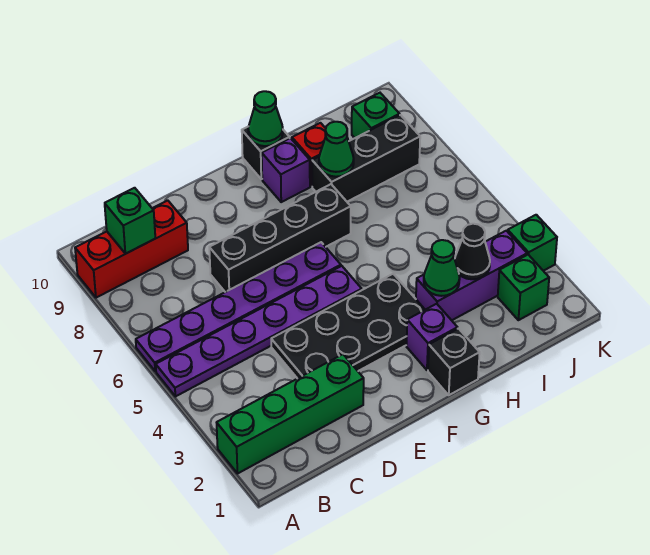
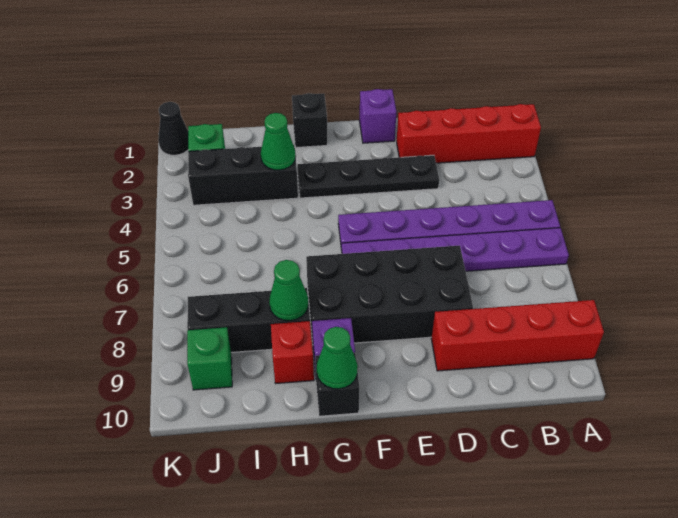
green brick A2:D2 level 1 -> red brick A2:D2 level 1
red brick A9:C9 level 1 -> red brick A9:D9 level 1
green brick B9 level 2 -> none
black plate D3:G4 level 1 -> black plate D3:G3 level 1
black brick D7:G7 level 1 -> black brick D7:G8 level 1
purple brick G2 level 1 -> purple brick E1 level 1
purple brick H3:J3 level 1 -> black brick H3:J3 level 1
black cone I3 level 2 -> black cone K1 level 1
green brick K3 level 1 -> none

